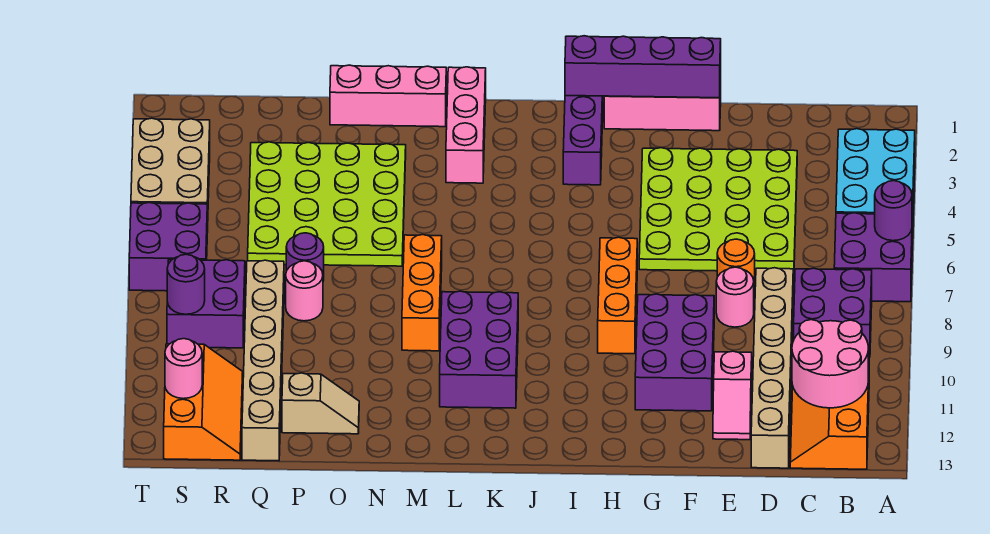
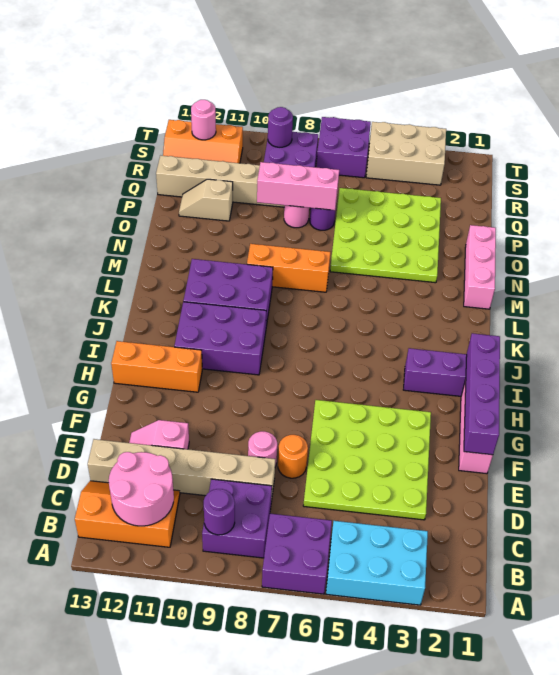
purple round brick A6 level 2 -> purple round brick B9 level 2
purple brick F9:G11 level 1 -> purple brick I9:J11 level 1
orange brick H7:H9 level 1 -> orange brick H11:H13 level 1
pink brick L1:L3 level 1 -> pink brick P7:P9 level 2
tan slope O12:P12 level 1 top P -> tan slope P11:P12 level 1 top 11

